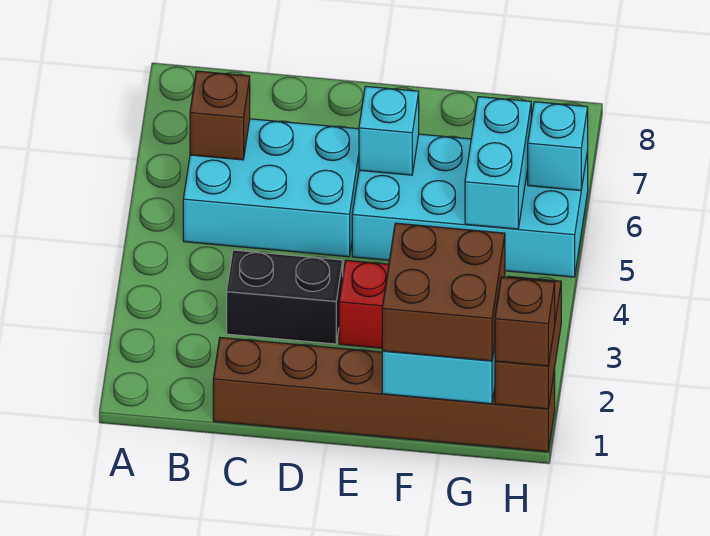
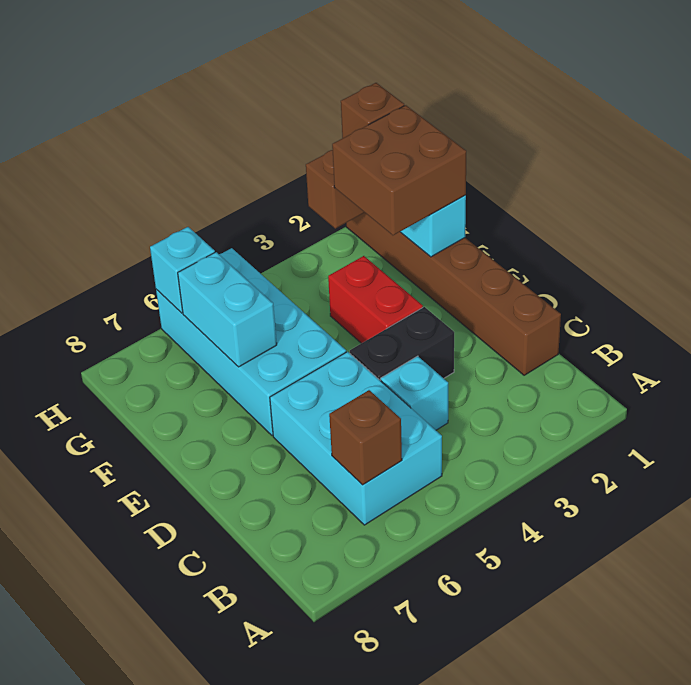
black brick C3:D3 level 1 -> black brick D3:D4 level 1
cyan brick E6 level 2 -> cyan brick C4 level 1
cyan brick G5:G6 level 2 -> cyan brick F6:G6 level 2

